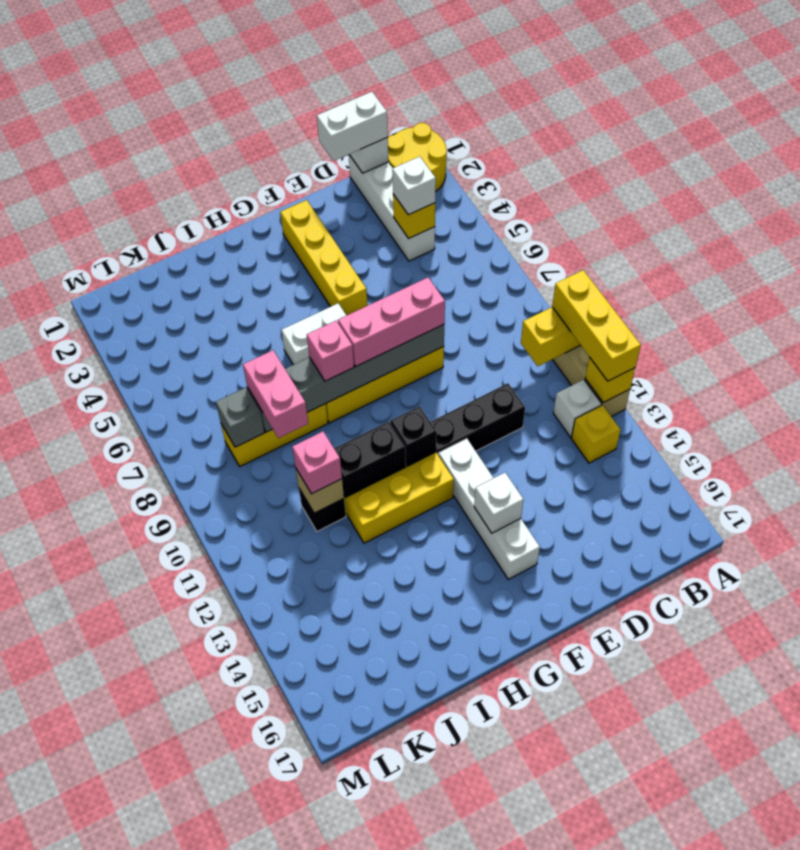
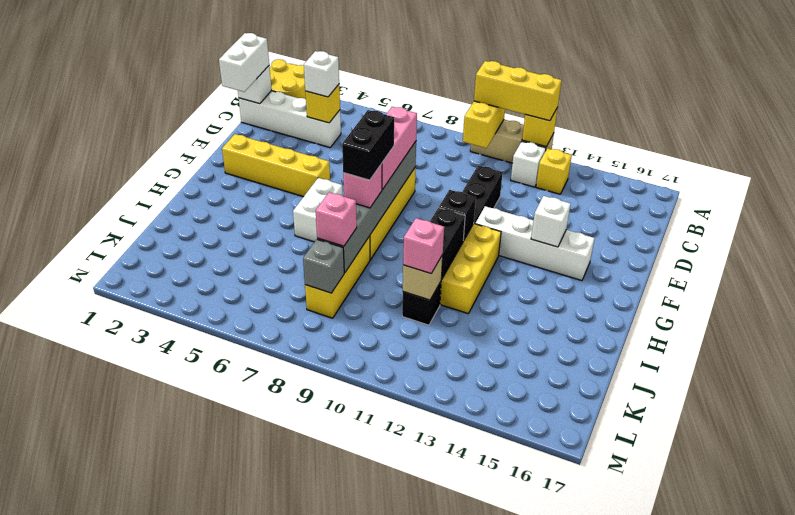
none -> black brick G8:H8 level 4
pink brick J8:J9 level 3 -> pink brick J8 level 3

